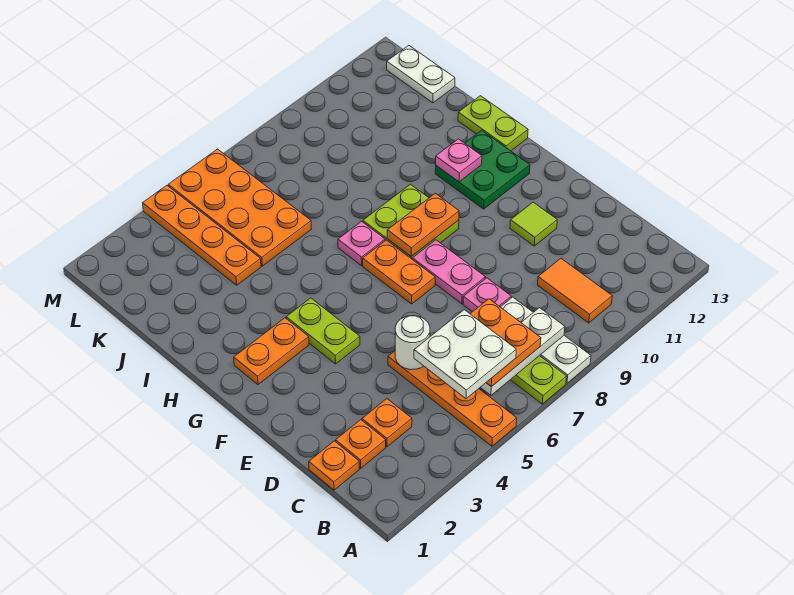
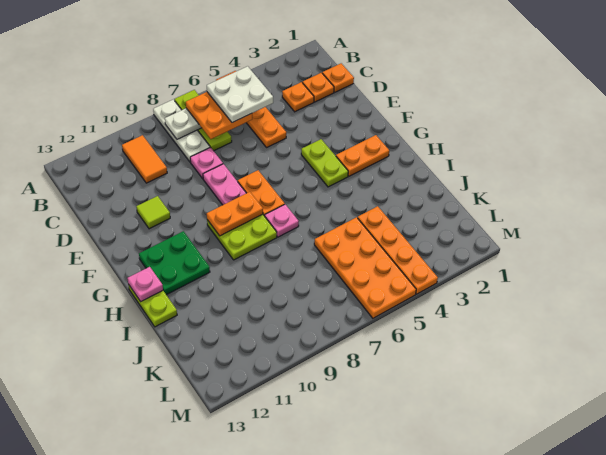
white round brick D5 level 2 -> none
pink plate H11 level 2 -> pink plate H13 level 2
white plate K13:L13 level 1 -> none

